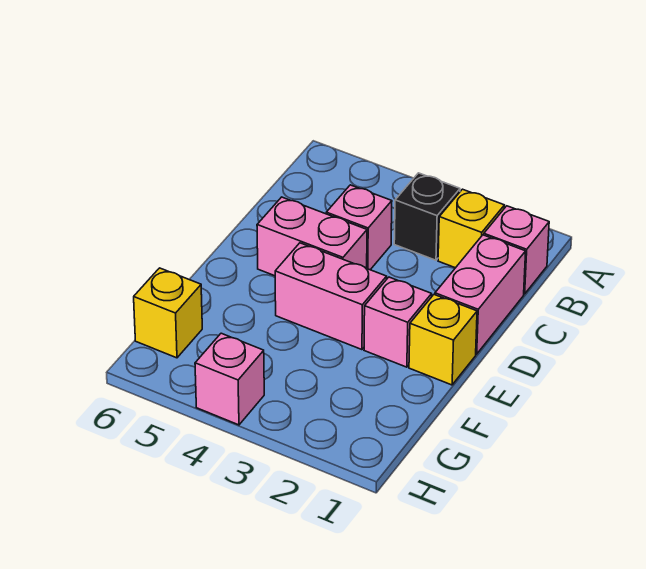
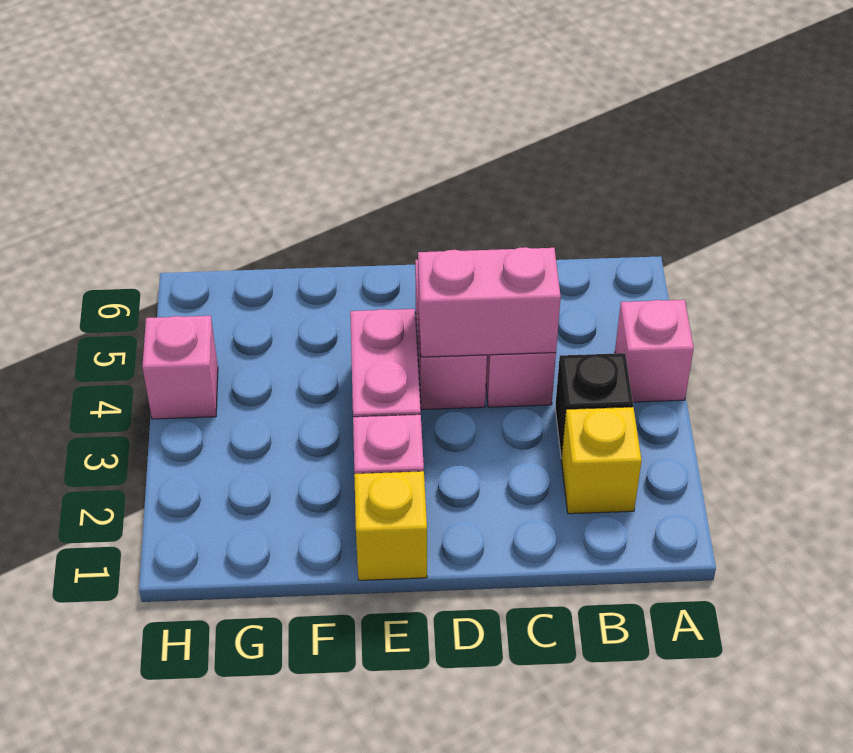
pink brick B1 level 1 -> pink brick A4 level 1
pink brick C1:D1 level 1 -> pink brick C4:D4 level 2
yellow brick G6 level 1 -> none

